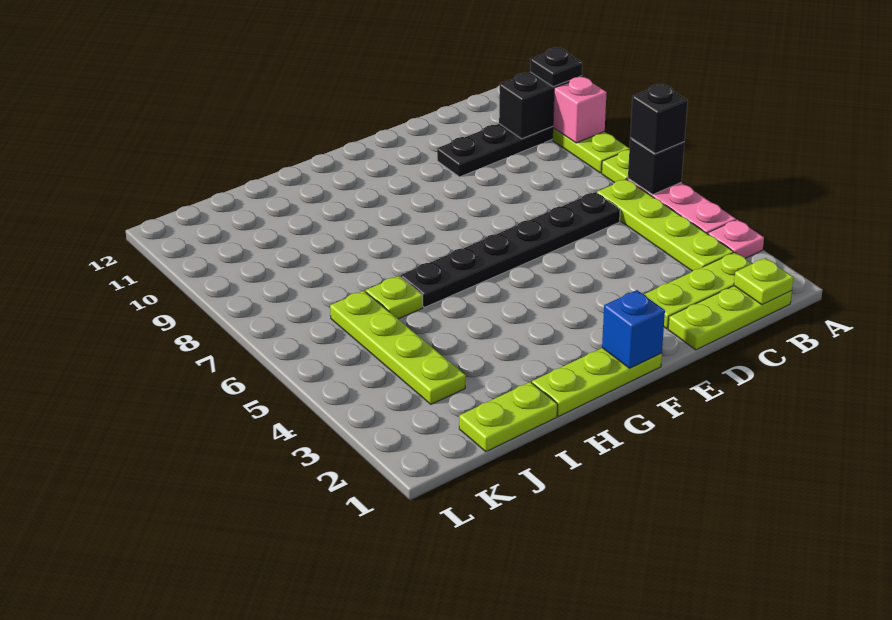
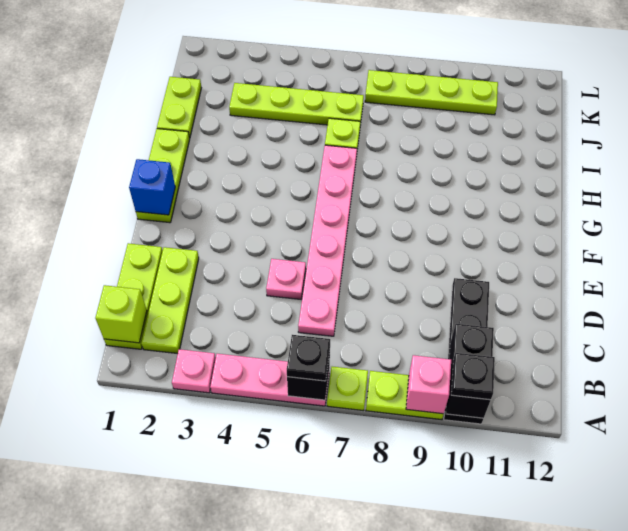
black brick A6 level 3 -> black plate A6 level 3
lime plate B1 level 2 -> lime brick B1 level 2
lime plate B3:B6 level 1 -> lime plate K7:K10 level 1
black plate C6:H6 level 1 -> pink plate C6:H6 level 1
none -> pink plate D5 level 1

